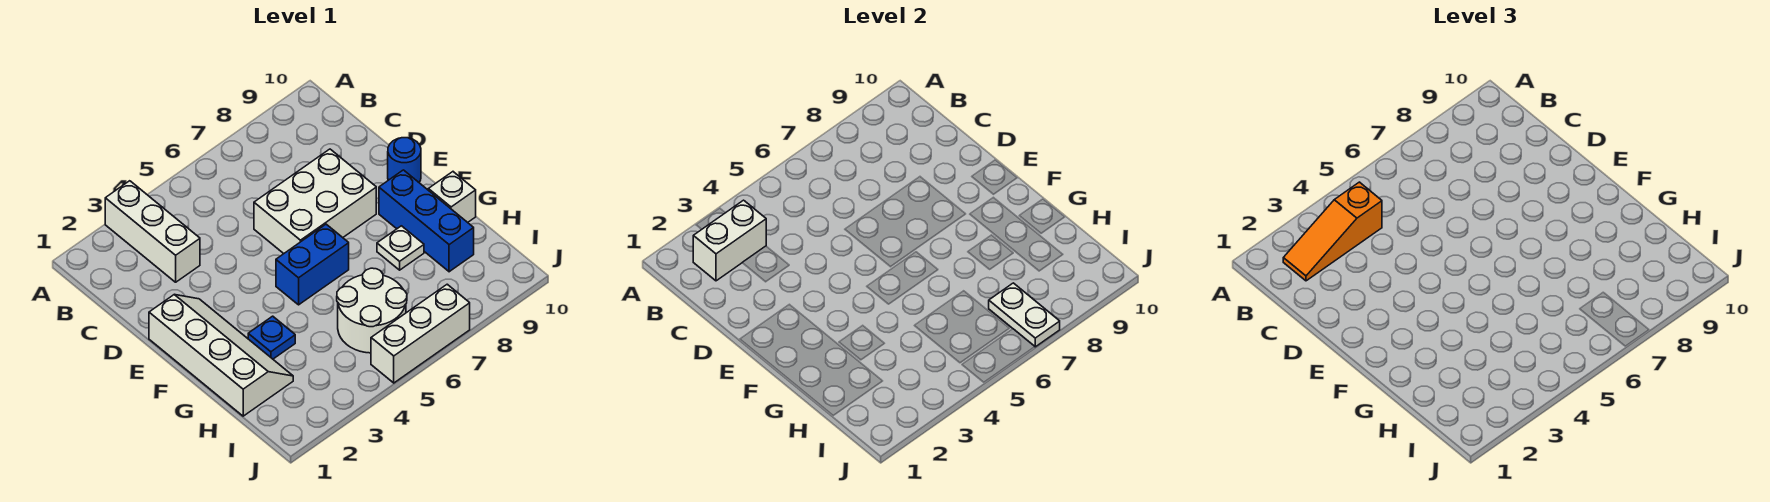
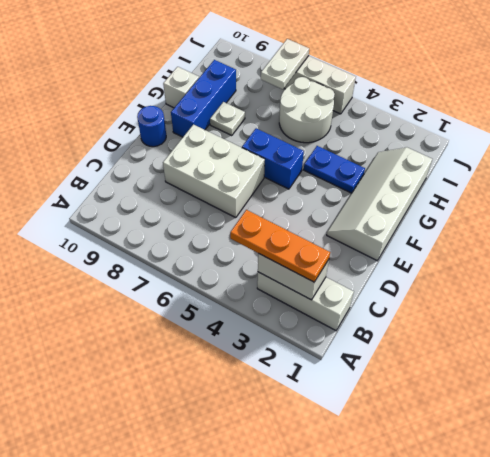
white brick A3:C3 level 1 -> white brick B1:B3 level 1
orange slope B2:B4 level 3 top 4 -> orange plate B2:B4 level 3
blue plate G3 level 1 -> blue plate G3:G4 level 1

